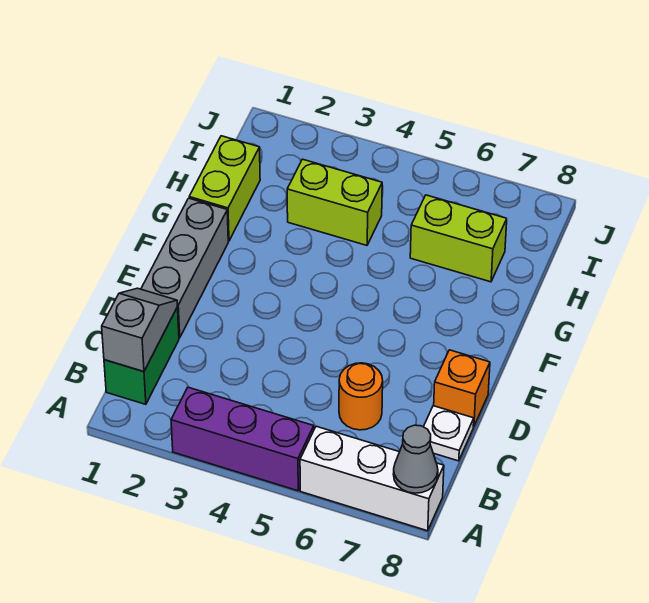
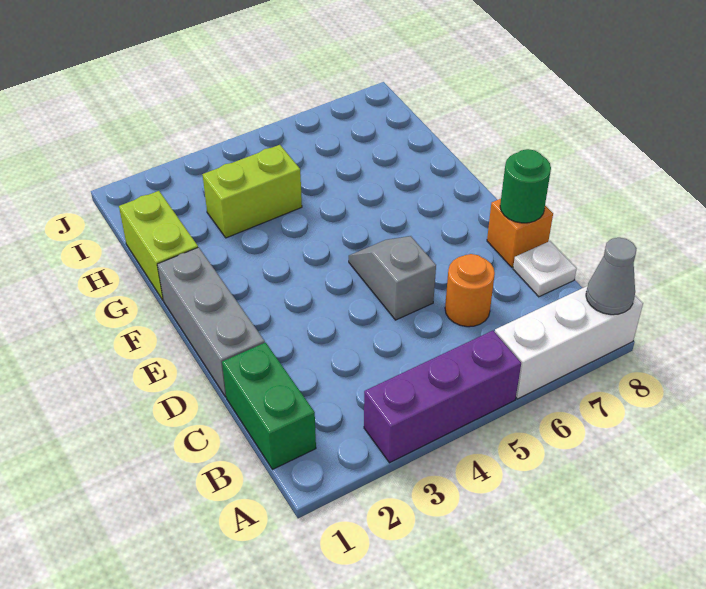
grey slope B1:C1 level 2 top B -> grey slope D5:E5 level 1 top D
none -> green round brick D8 level 2
lime brick H6:H7 level 1 -> none

